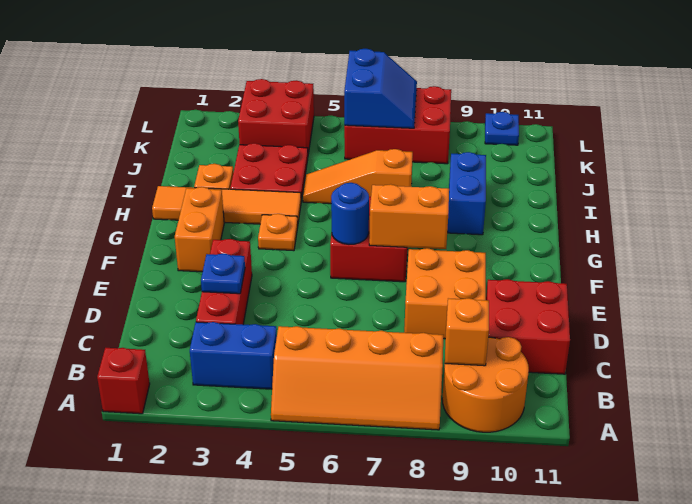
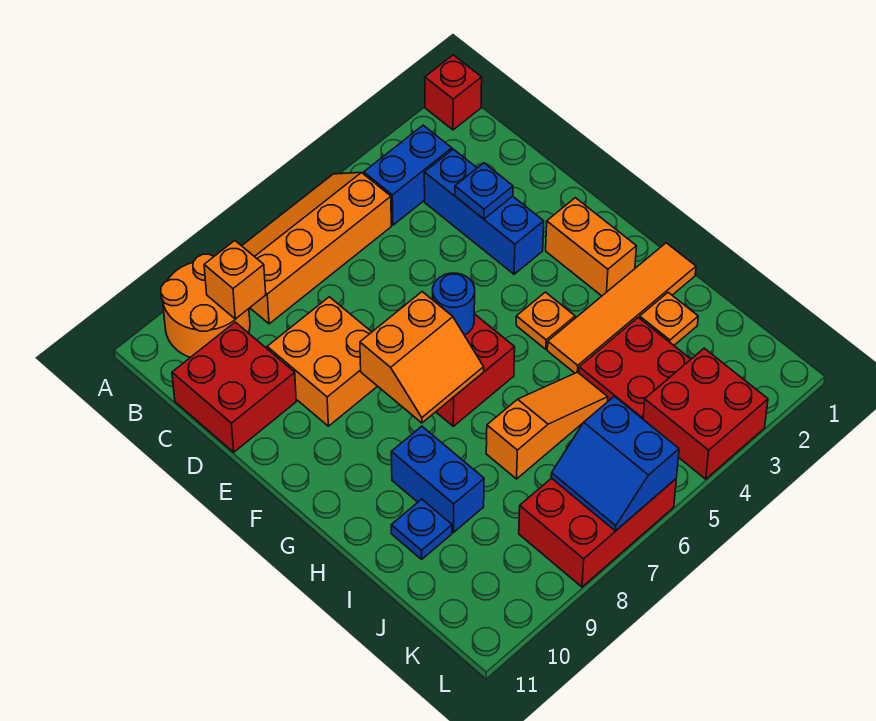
red brick C3:E3 level 1 -> blue brick C3:E3 level 1
blue plate L10 level 1 -> blue plate I10 level 1

